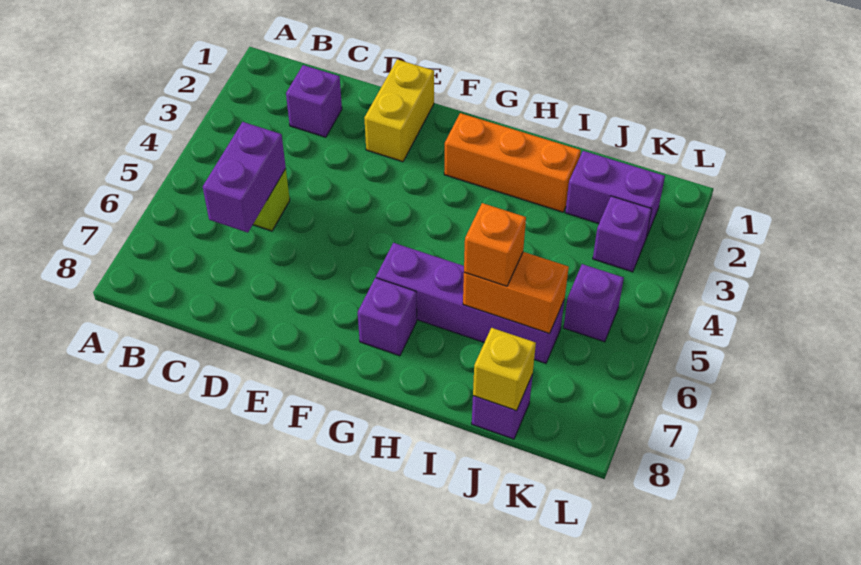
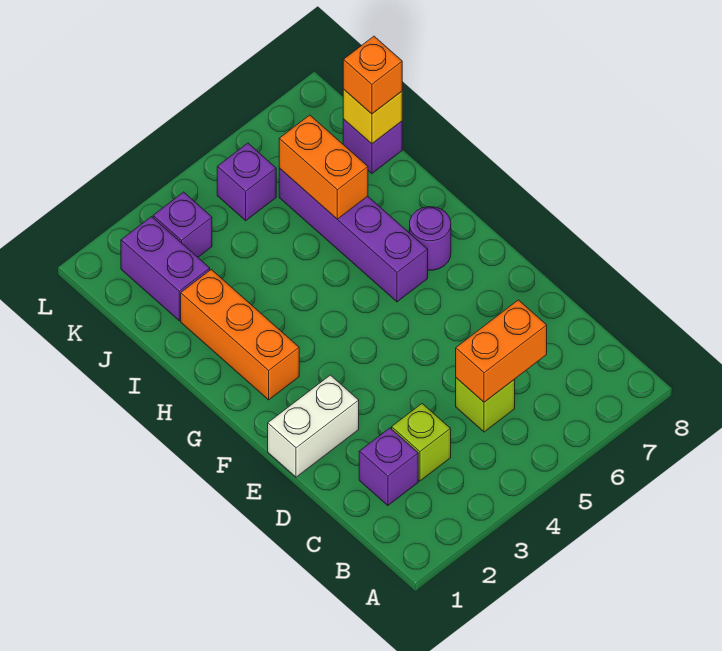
none -> lime brick C3 level 1
purple brick C5:C6 level 2 -> orange brick C5:C6 level 2
yellow brick E1:E2 level 1 -> white brick E1:E2 level 1
purple brick G7 level 1 -> purple round brick G7 level 1
orange brick I6 level 3 -> orange brick J8 level 3

